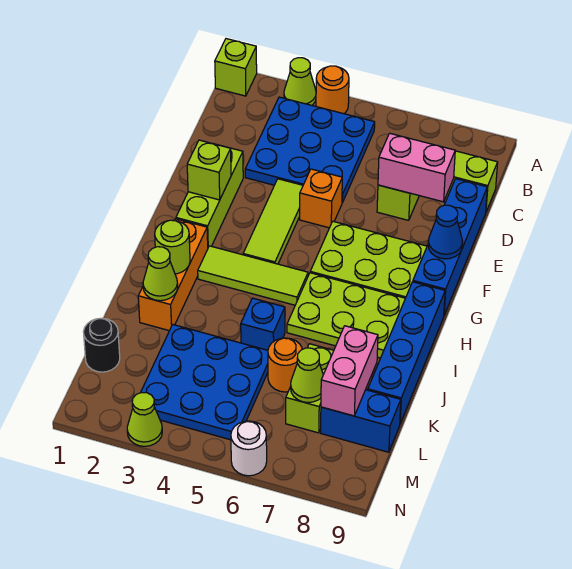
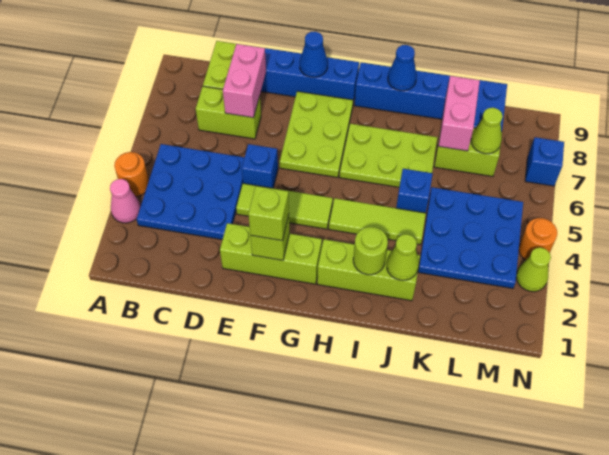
lime brick A1 level 1 -> lime brick F2 level 3
lime cone A3 level 1 -> pink cone A3 level 1
orange brick E5 level 1 -> blue brick E5 level 1
orange brick H2:J2 level 1 -> lime brick H2:J2 level 1
lime tile H3:H5 level 1 -> lime tile H4:J4 level 1
lime plate H6:I8 level 1 -> lime plate H6:J7 level 1
none -> blue cone I9 level 2
orange round brick K6 level 1 -> orange round brick N4 level 1
pink brick K8:L8 level 2 -> pink brick K7:K8 level 2
black round brick L1 level 1 -> none
white round brick N6 level 1 -> none
none -> blue brick N7 level 1

